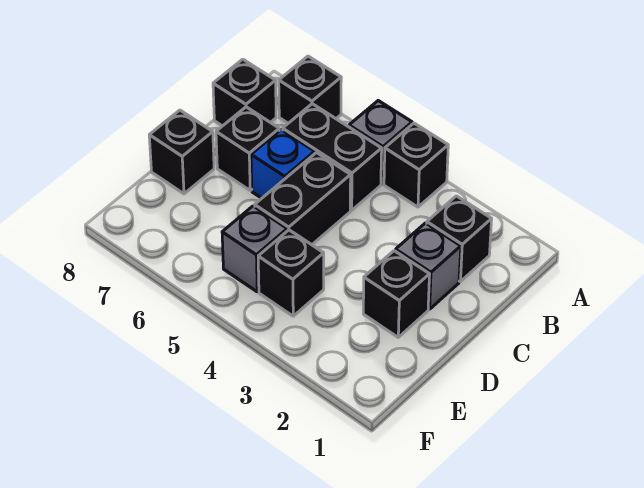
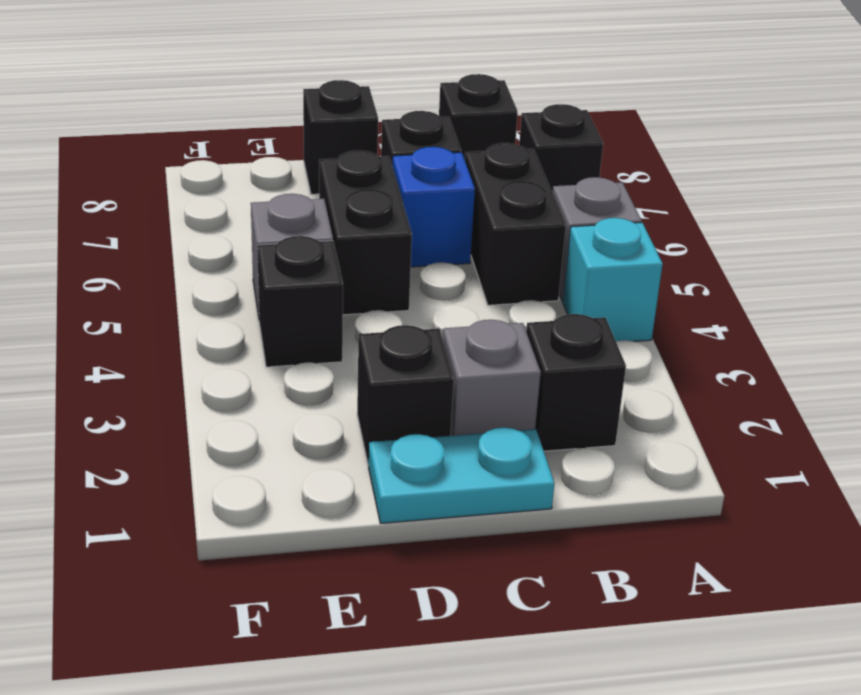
black brick A4 level 1 -> cyan brick A4 level 1
none -> cyan plate C1:D1 level 1
black brick C5:D5 level 1 -> black brick D5:D6 level 1

